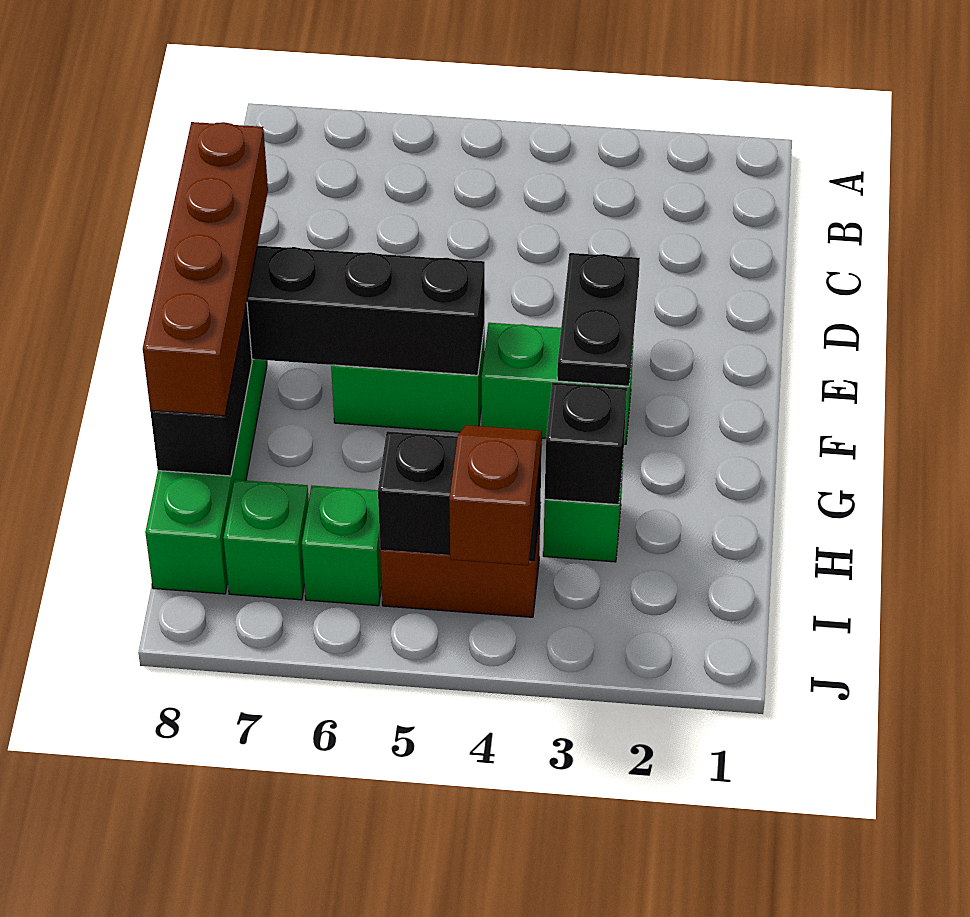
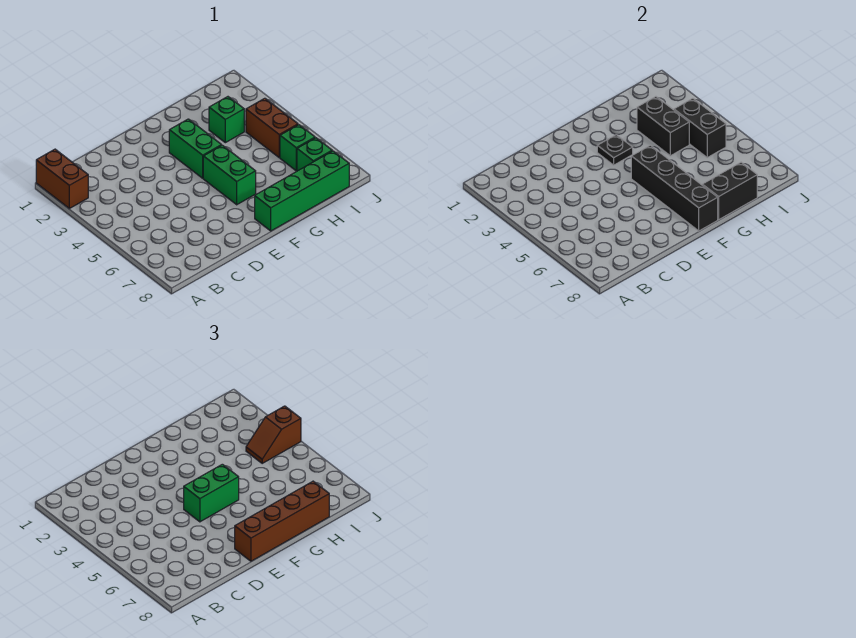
none -> brown brick A1:A2 level 1
black plate E3:F3 level 2 -> black plate F3 level 2
none -> green brick E5:F5 level 3
black brick H3 level 2 -> black brick H3:H4 level 2

